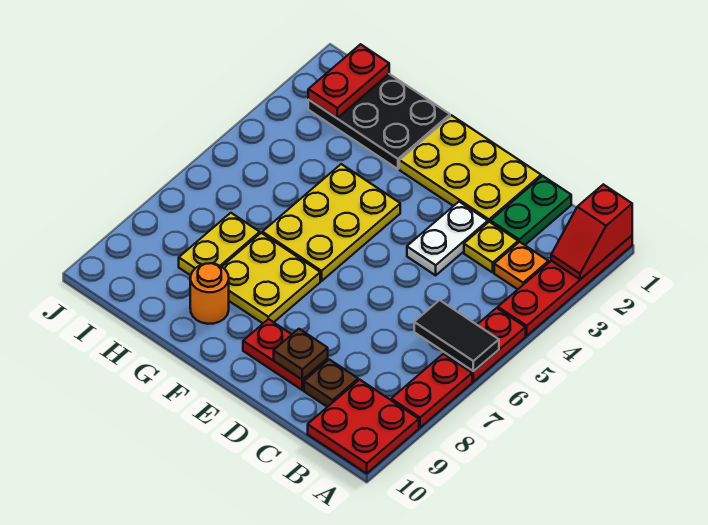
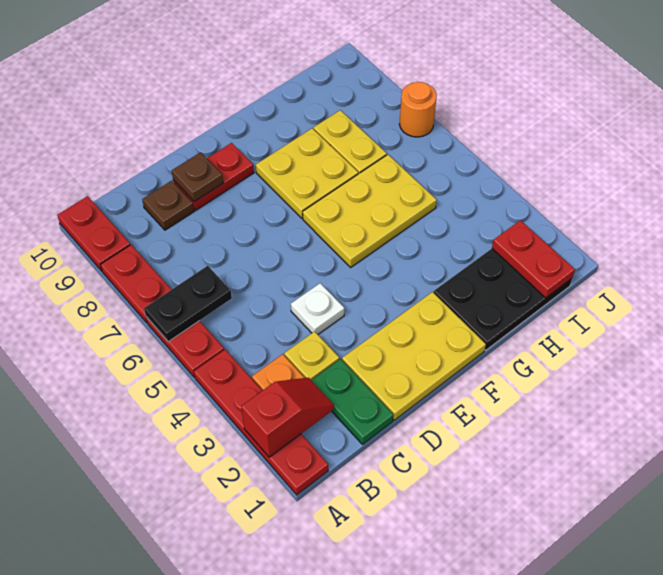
red slope A1:A2 level 2 top 1 -> red slope A2:B2 level 2 top A
black tile A6:B6 level 2 -> black plate A6:B6 level 2
red plate A9:B10 level 1 -> red plate A9:A10 level 1
white plate D3:D4 level 1 -> white plate D4 level 1
yellow plate F4:G6 level 1 -> yellow plate F5:H6 level 1
orange round brick G9 level 1 -> orange round brick J7 level 1

